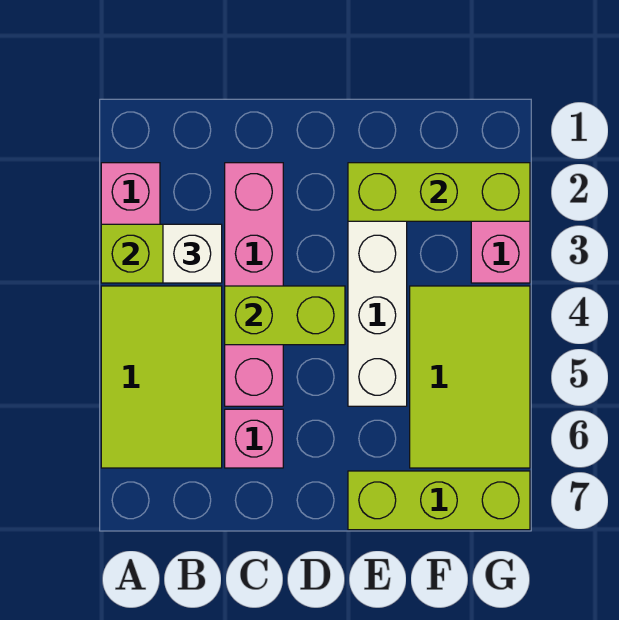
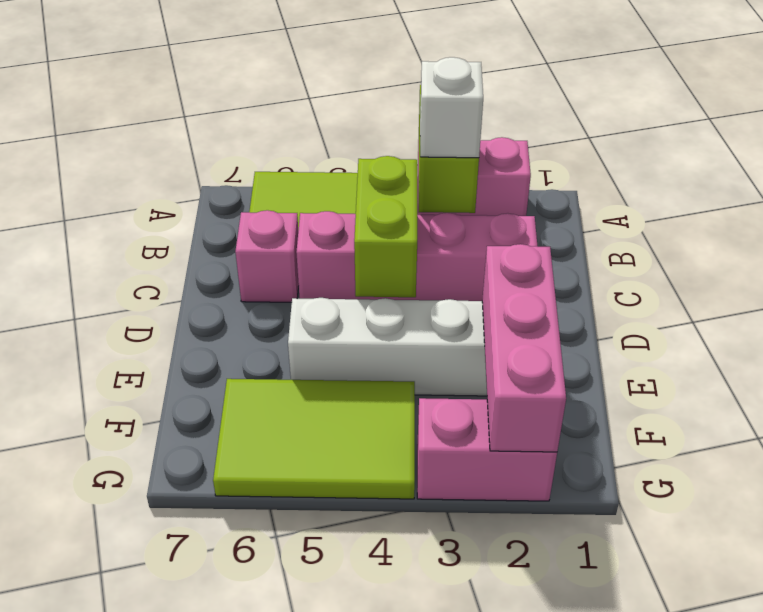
lime brick E2:G2 level 2 -> pink brick E2:G2 level 2
lime brick E7:G7 level 1 -> none

